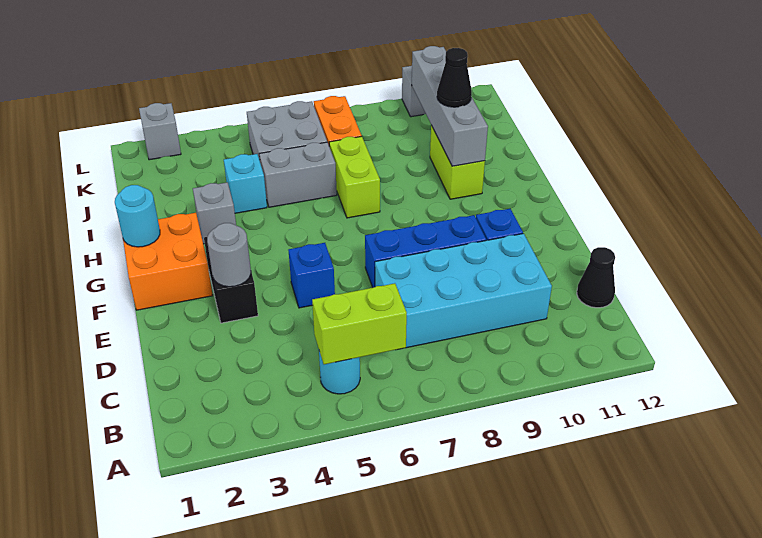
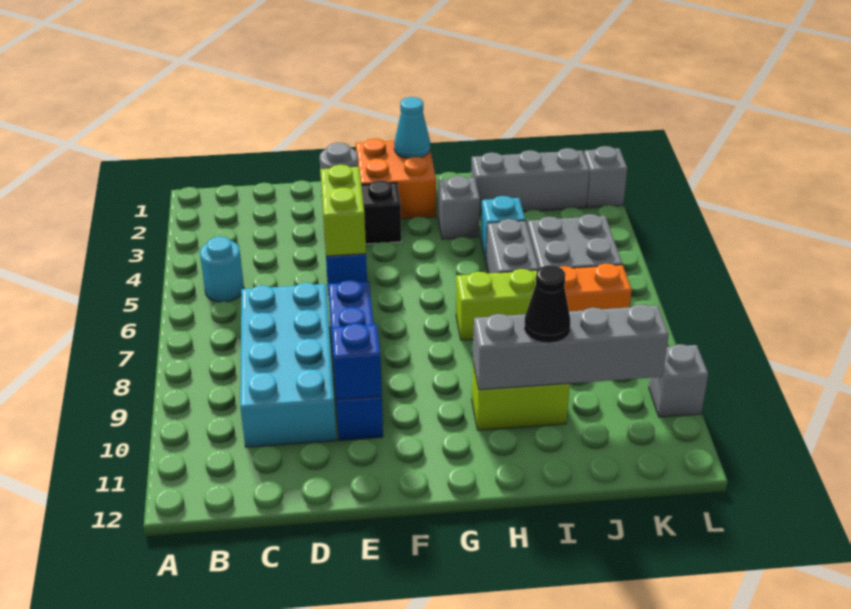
lime brick B5:B6 level 2 -> lime brick E4:E5 level 2
black cone C12 level 1 -> none
none -> blue brick E10 level 2
cyan round brick G1 level 2 -> cyan cone G1 level 2
none -> grey brick I2:K2 level 1

